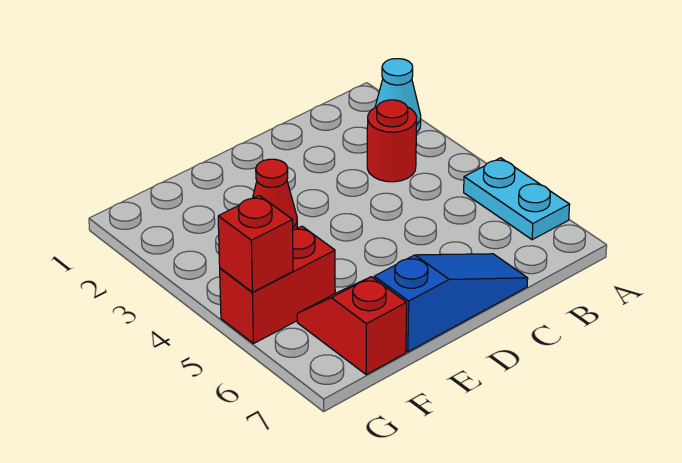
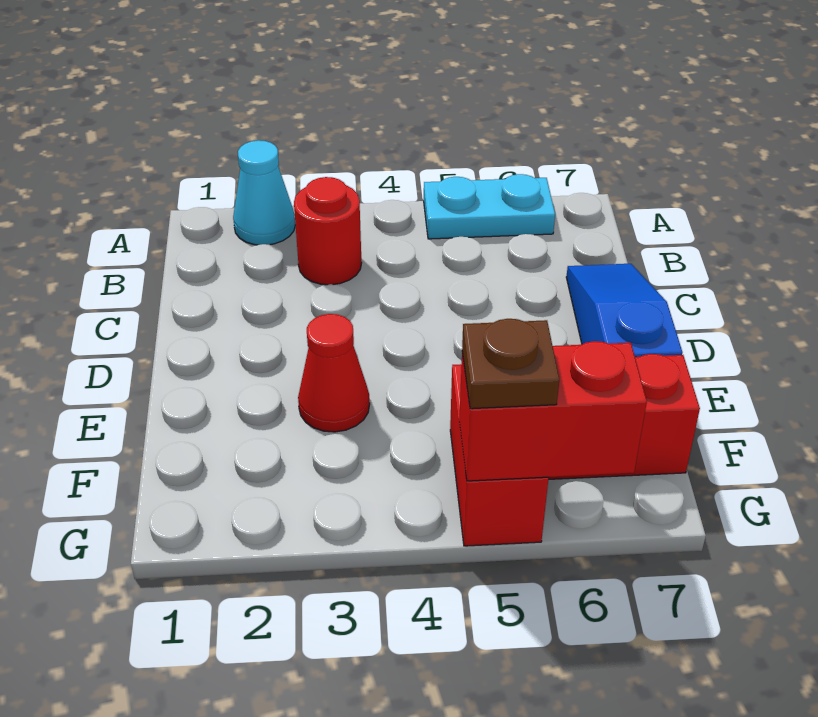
red brick G5 level 2 -> red brick G5:G6 level 2
none -> brown plate G5 level 3

